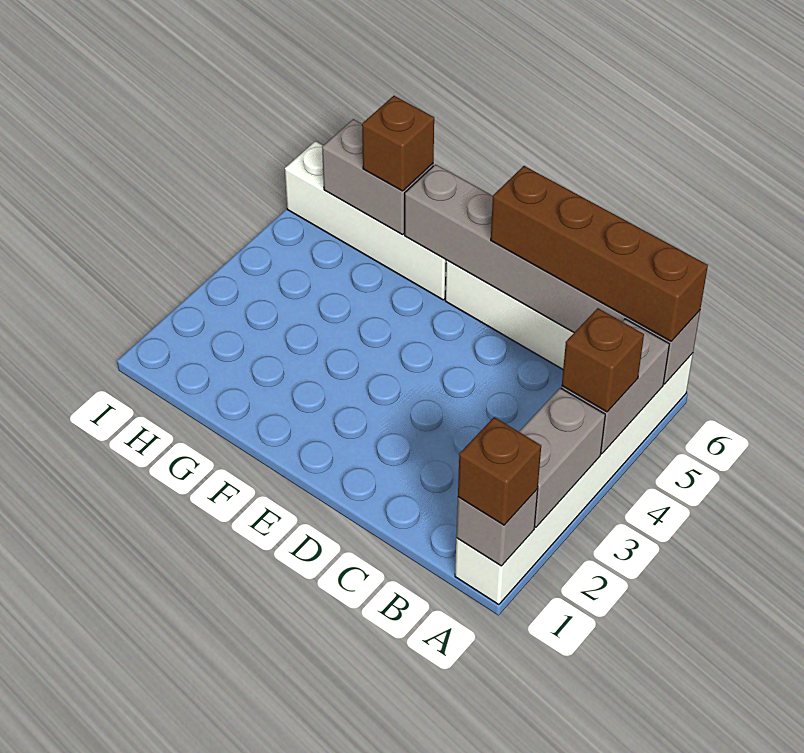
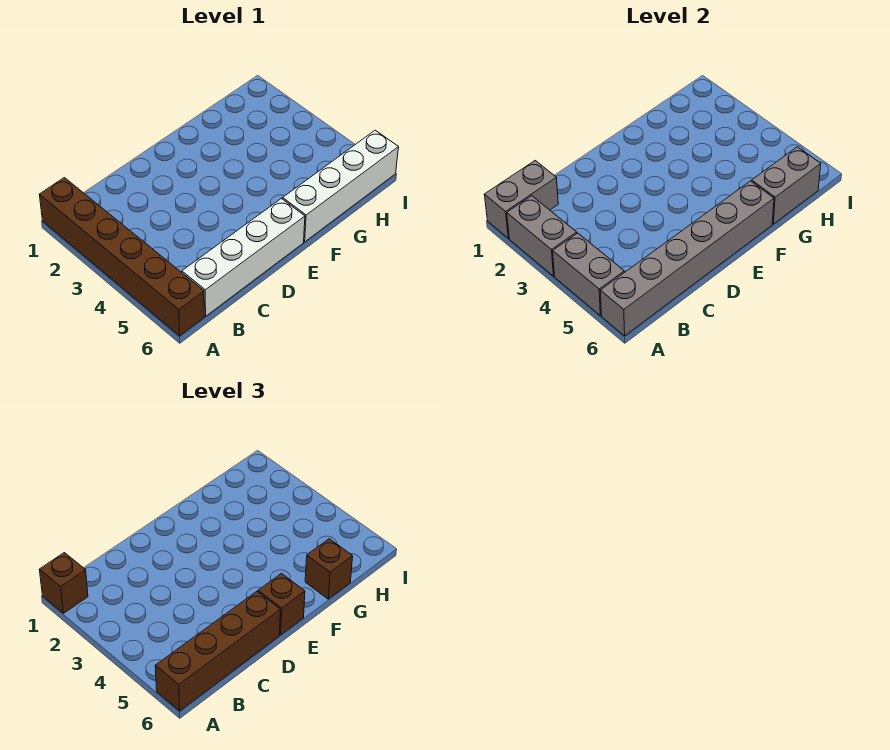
white brick A1:A6 level 1 -> brown brick A1:A6 level 1
grey brick A1 level 2 -> grey brick A1:B1 level 2
brown brick A4 level 3 -> brown brick E6 level 3

